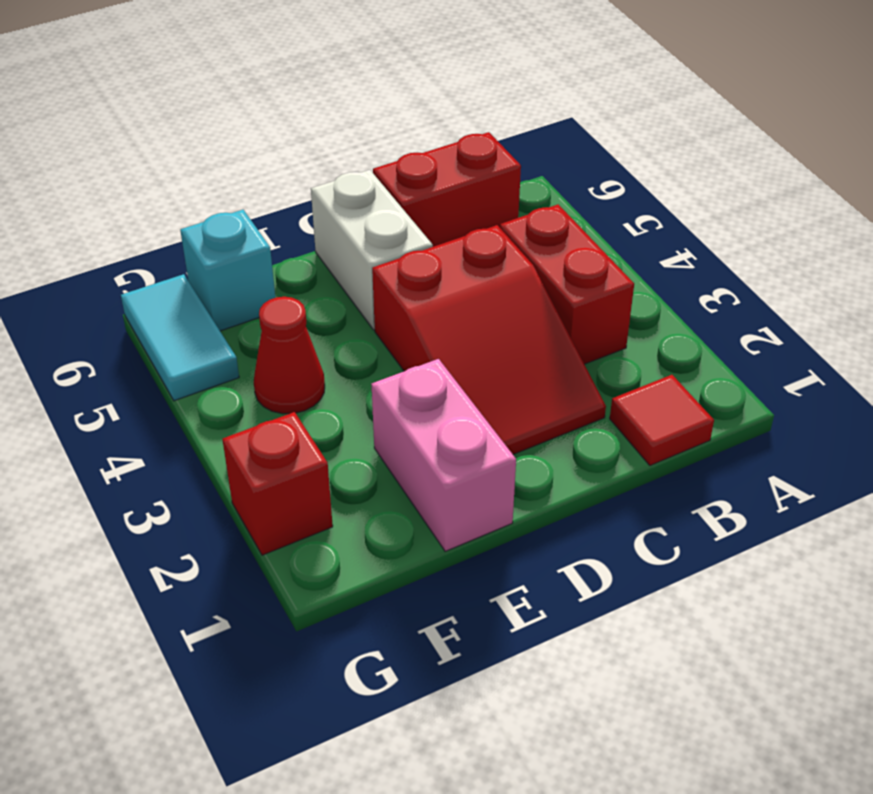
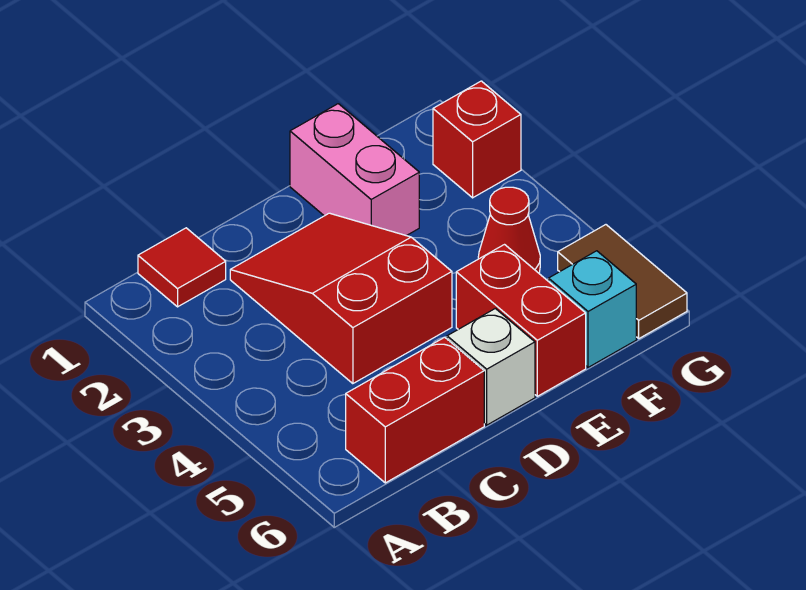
red brick B3:B4 level 1 -> red brick E5:E6 level 1
white brick D5:D6 level 1 -> white brick D6 level 1
cyan tile G5:G6 level 1 -> brown tile G5:G6 level 1

